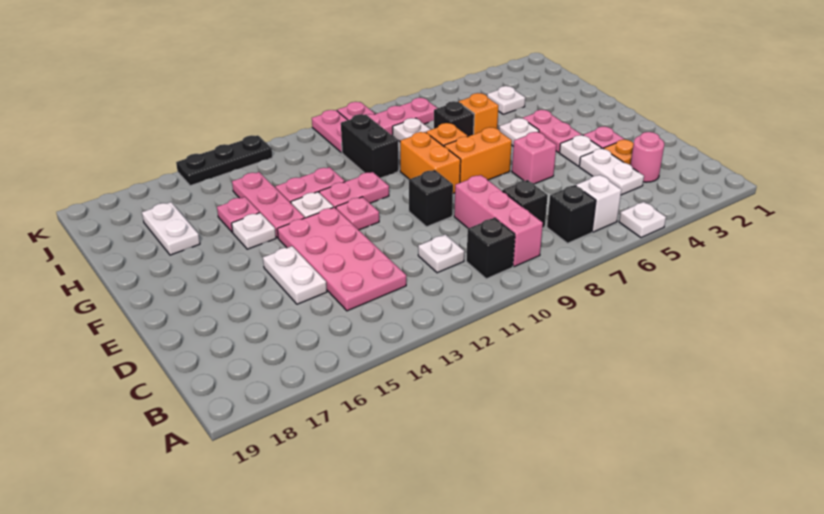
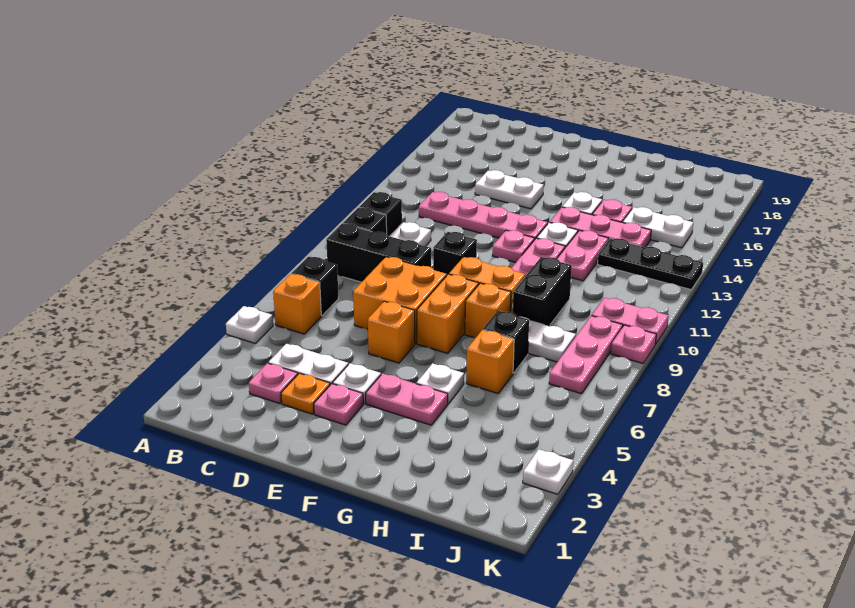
white brick B6 level 1 -> orange brick B6 level 1
pink brick B9:D9 level 1 -> black brick B9:D9 level 1
pink round brick C3 level 1 -> pink plate C3 level 1
black brick C8 level 1 -> black brick B11 level 1
pink plate C13:F14 level 1 -> pink plate C13:F13 level 1
none -> orange brick D7:E8 level 1
pink brick E6 level 1 -> orange brick E6 level 1
black brick H10:I10 level 1 -> black brick H9:H10 level 1
white plate H17:I17 level 1 -> white plate I15:J15 level 1
white plate I4 level 1 -> white plate K3 level 1
black plate K13:K15 level 1 -> black plate I13:K13 level 1

